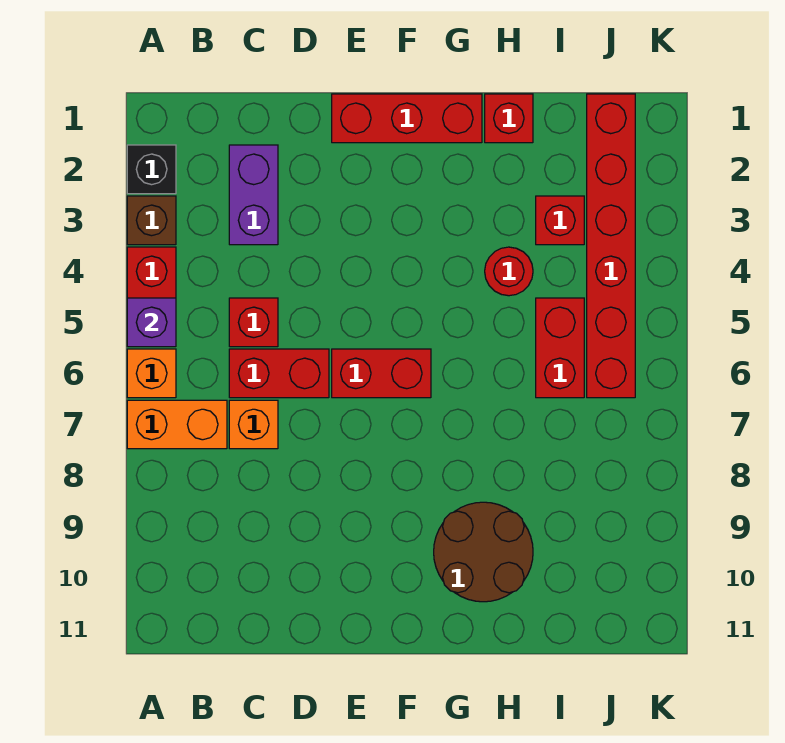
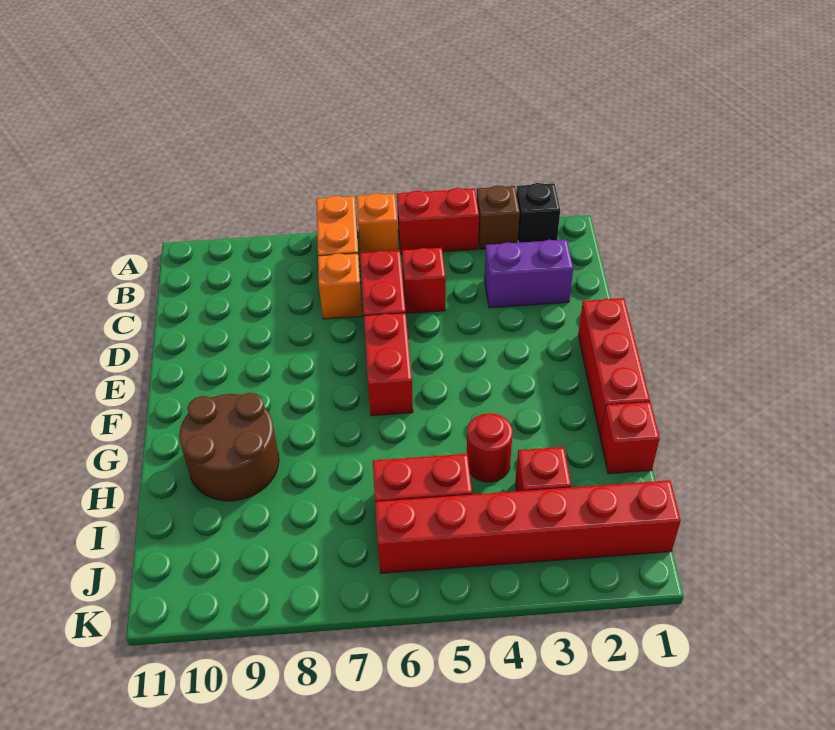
purple brick A5 level 2 -> none

